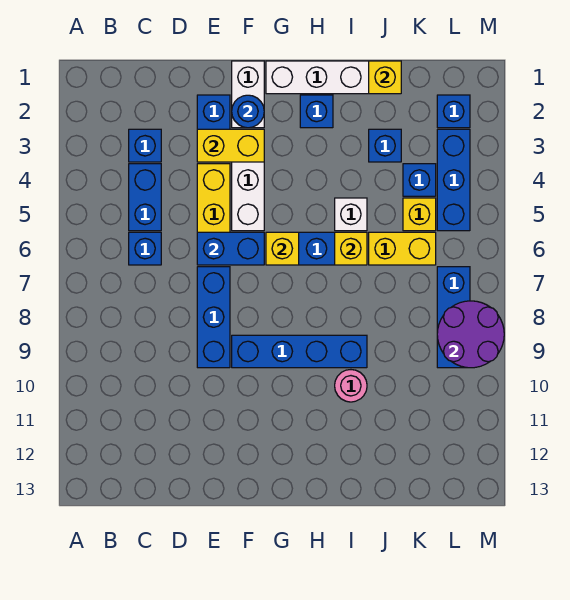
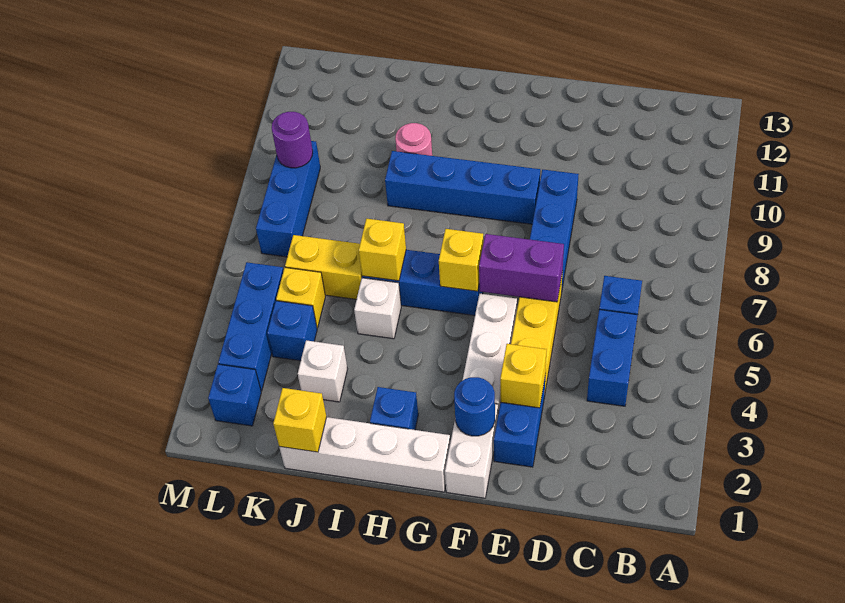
blue brick C3 level 1 -> none
yellow brick E3:F3 level 2 -> yellow brick E3 level 2
blue brick E6:F6 level 2 -> purple brick E6:F6 level 2
blue brick J3 level 1 -> white brick J3 level 1
purple round brick L8:M9 level 2 -> purple round brick L9 level 2

